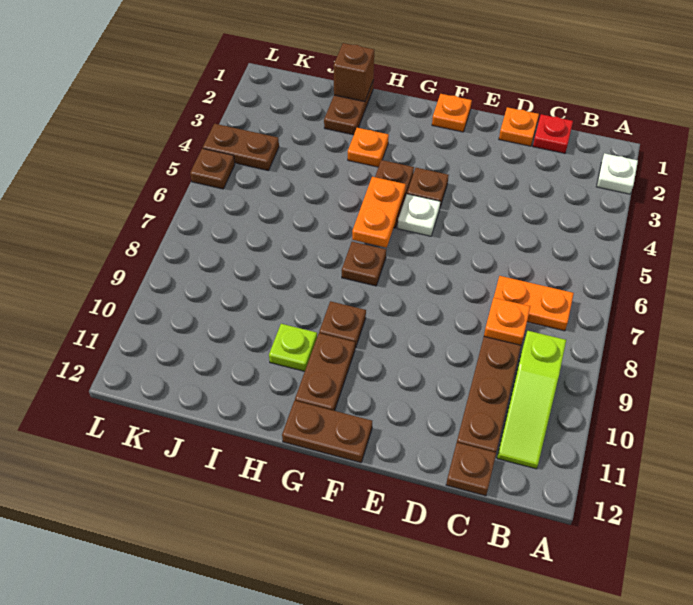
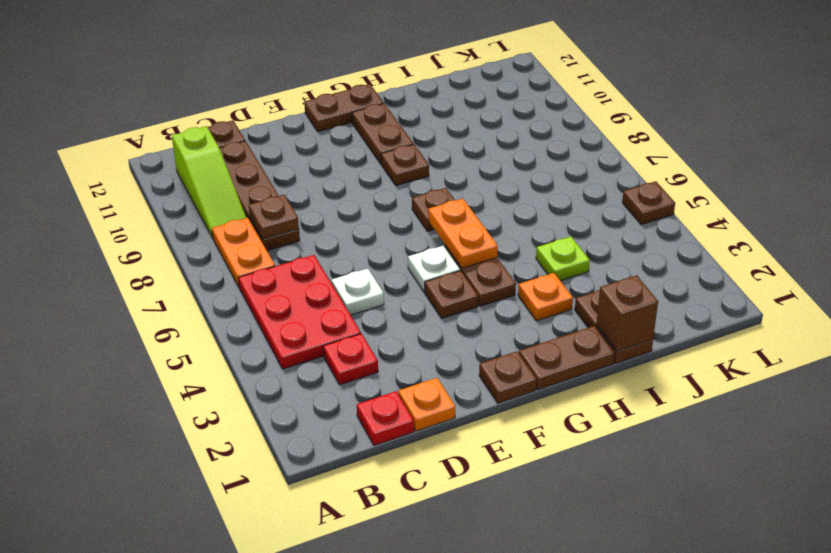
white plate A2 level 1 -> white plate D5 level 1
none -> red plate B4:C6 level 1
orange plate B7:C7 level 1 -> orange plate B7:B8 level 1
lime slope B9:B11 level 1 top 9 -> lime slope B9:B11 level 1 top 11
none -> red plate C3 level 1
orange plate C8 level 2 -> brown plate C8 level 2
orange plate F1 level 1 -> brown plate F1 level 1
lime plate H10 level 1 -> lime plate I4 level 1
brown plate K4:L4 level 1 -> brown plate G1:H1 level 1

